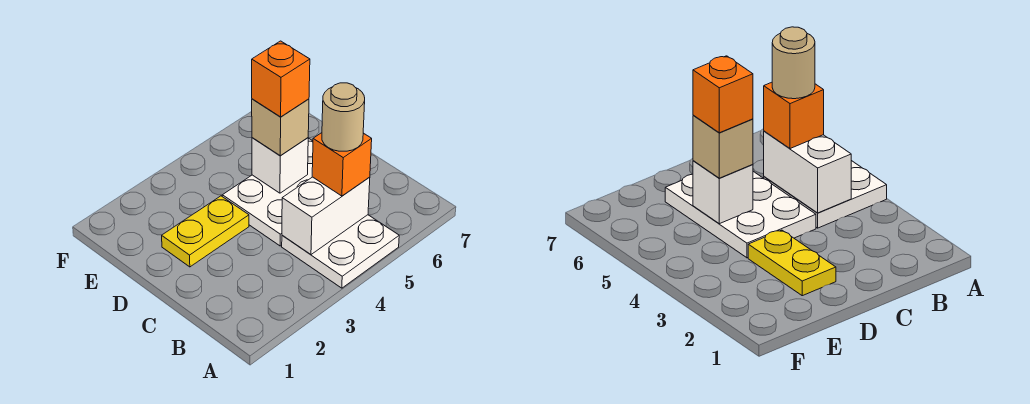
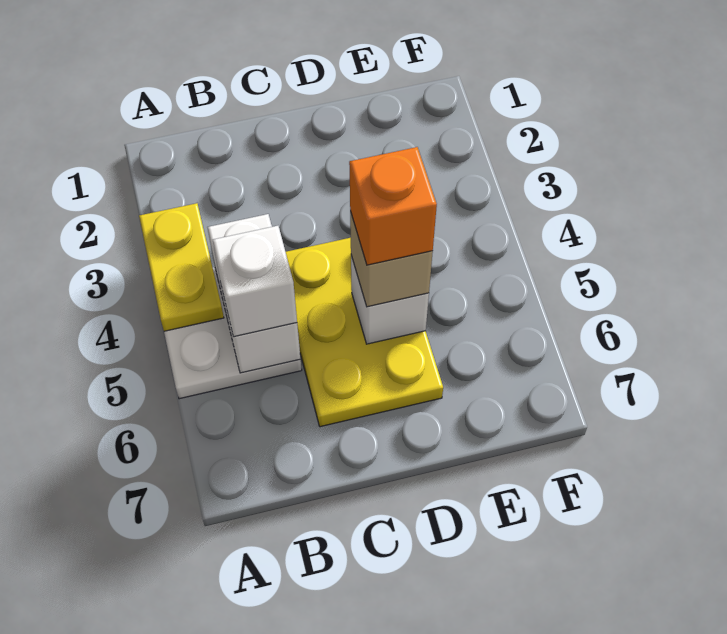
orange brick B5 level 3 -> white brick B5 level 3
tan round brick B5 level 4 -> none
white plate C4:D6 level 1 -> yellow plate C4:D6 level 1
yellow plate D2:D3 level 1 -> yellow plate A3:A4 level 2

